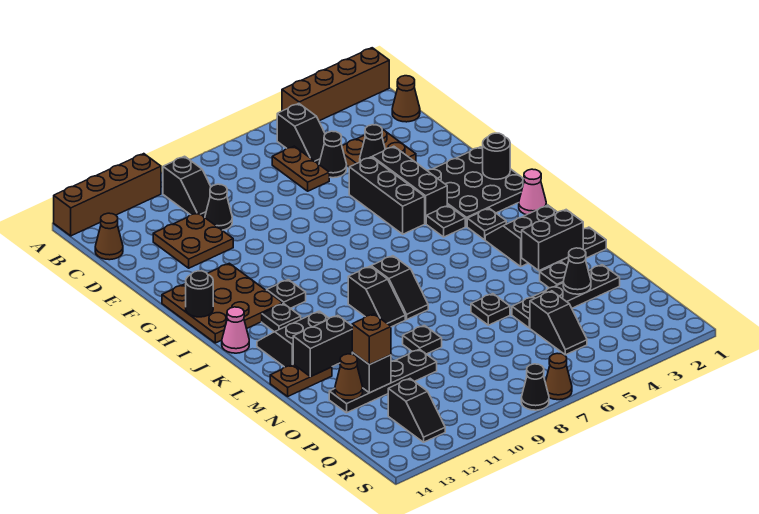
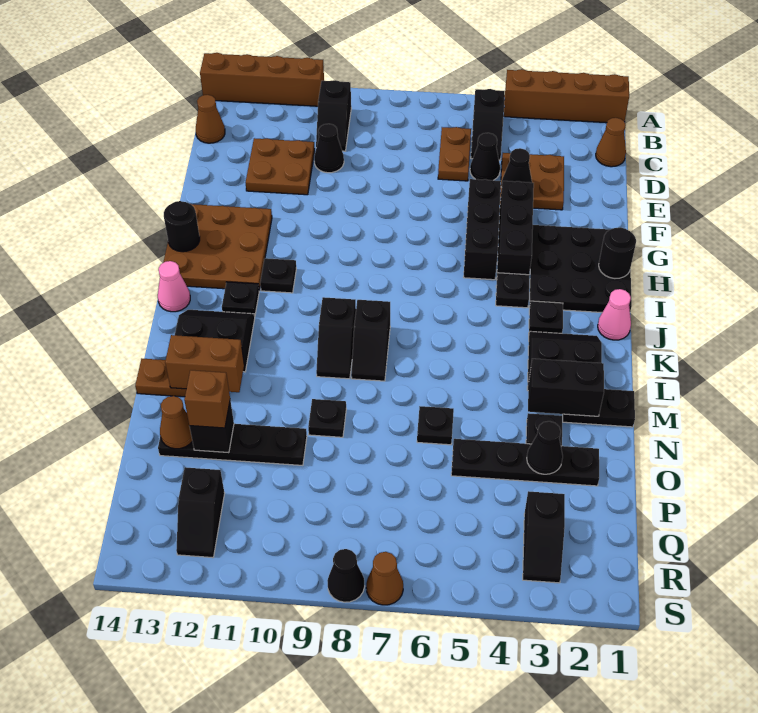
black brick M12:M13 level 2 -> brown brick M12:M13 level 2
black slope P5:Q5 level 1 top P -> black slope Q3:R3 level 1 top Q

